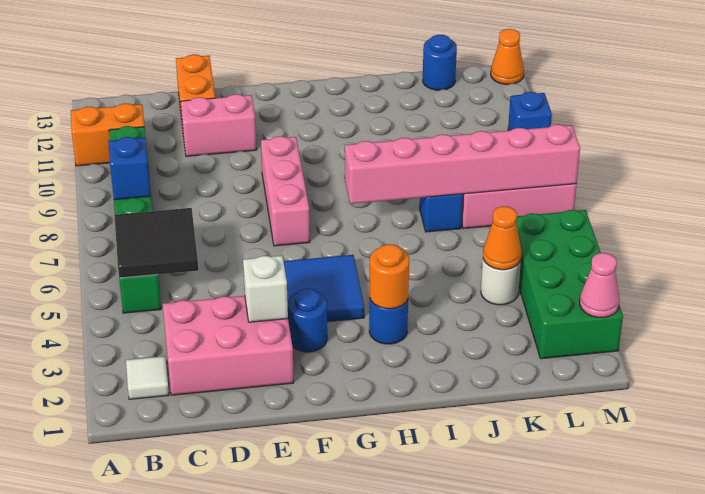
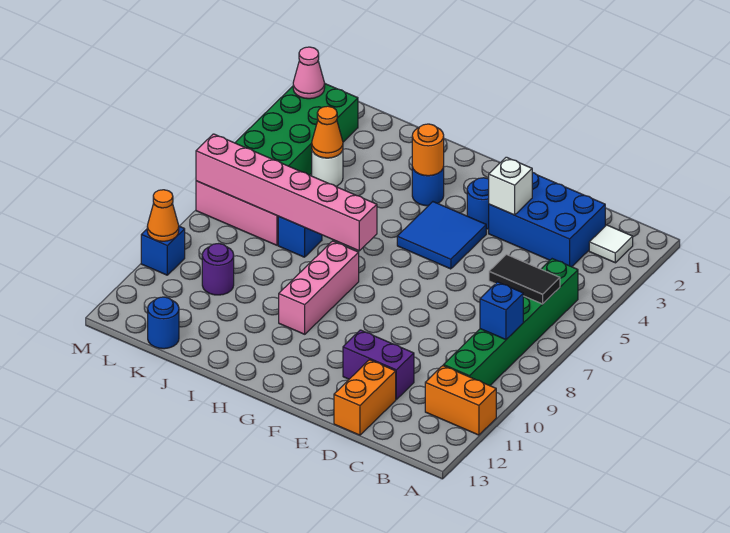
black tile B5:C6 level 2 -> black tile B6:C6 level 2
pink brick C2:E3 level 1 -> blue brick C2:E3 level 1
pink brick D11:E11 level 1 -> purple brick D11:E11 level 1
pink brick F7:F9 level 1 -> pink brick H8:H10 level 1
none -> purple round brick K10 level 1
orange cone M13 level 1 -> orange cone M10 level 2

